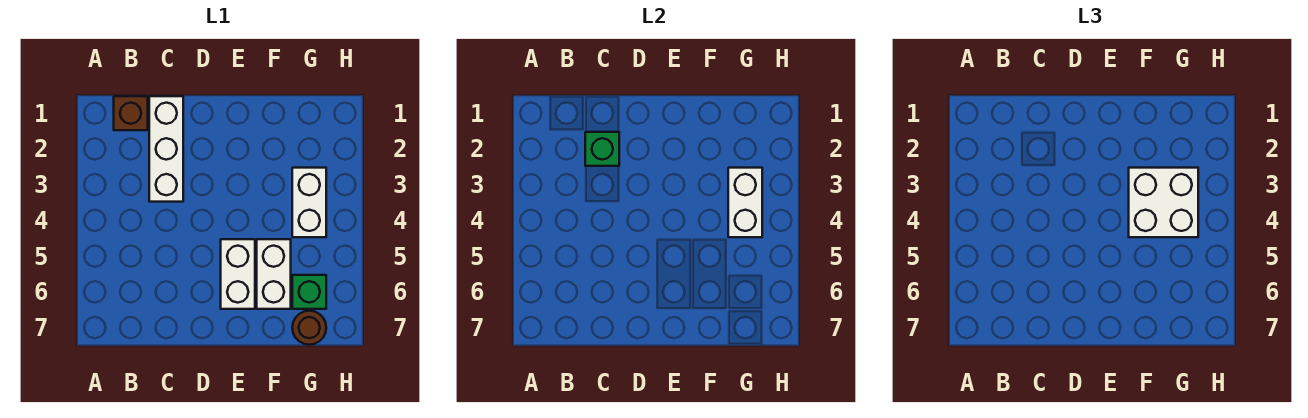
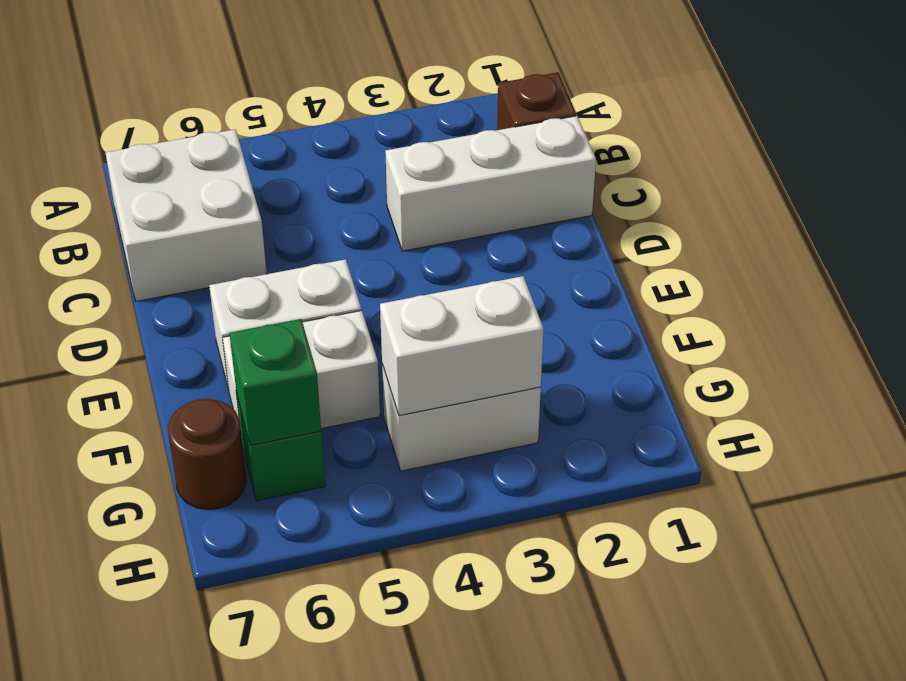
green brick C2 level 2 -> green brick G6 level 2
white brick F3:G4 level 3 -> white brick B6:C7 level 1

